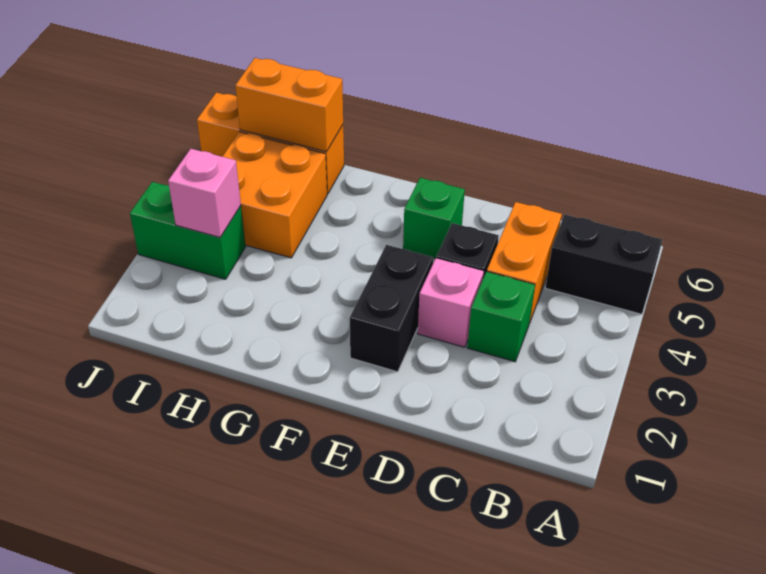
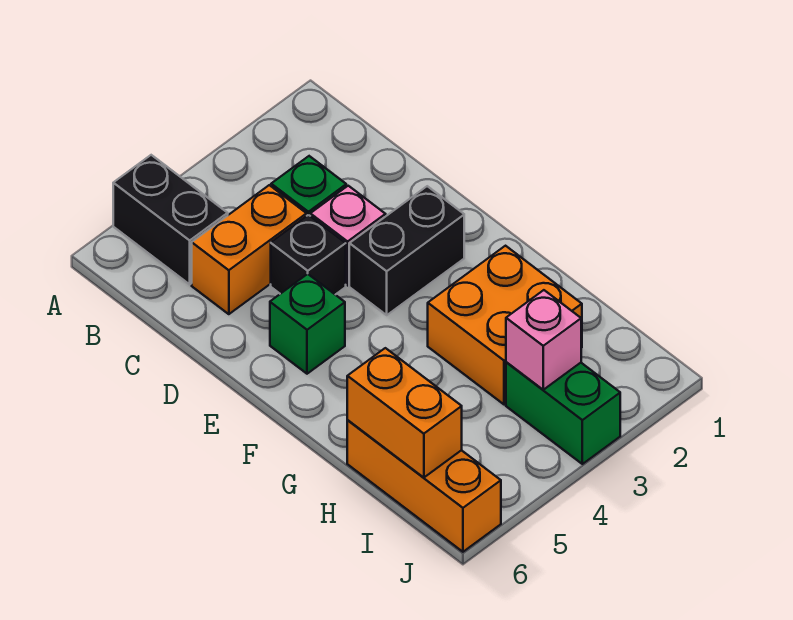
orange brick H4:I5 level 1 -> orange brick G2:H3 level 1

